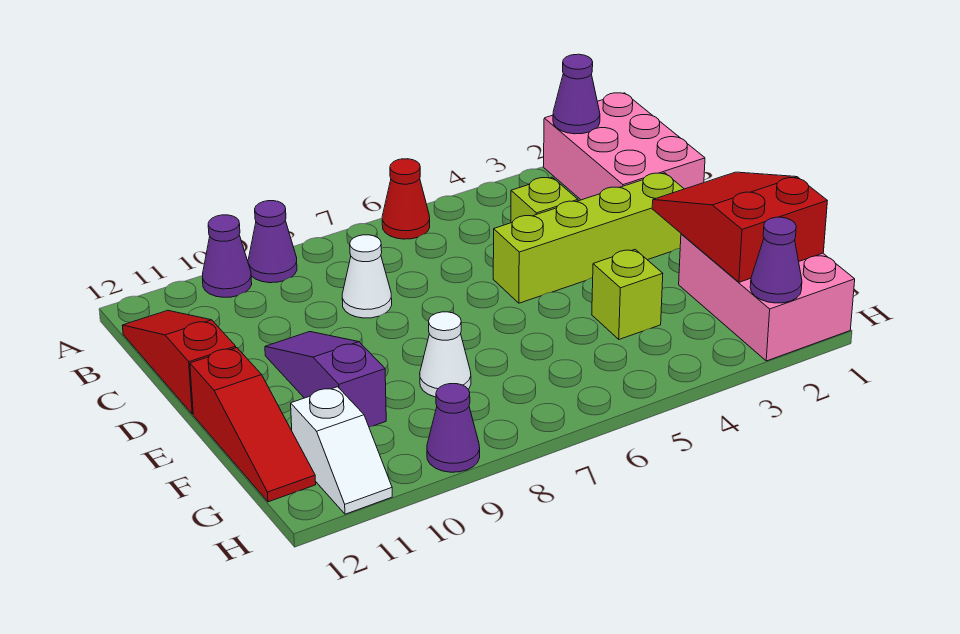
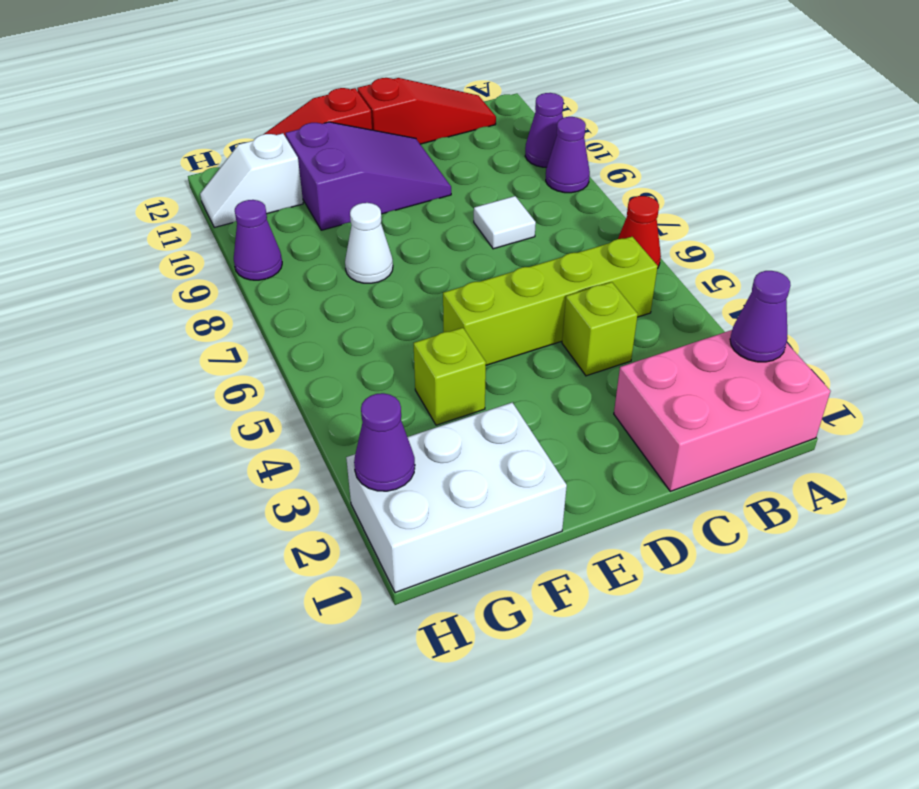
white cone C8 level 1 -> white tile C8 level 1
lime brick D2:D5 level 1 -> lime brick B5:E5 level 1
purple slope D10:F10 level 1 top F -> purple slope D10:F11 level 1 top F
red slope E1:G2 level 2 top G -> none
pink brick F1:H2 level 1 -> white brick F1:H2 level 1

